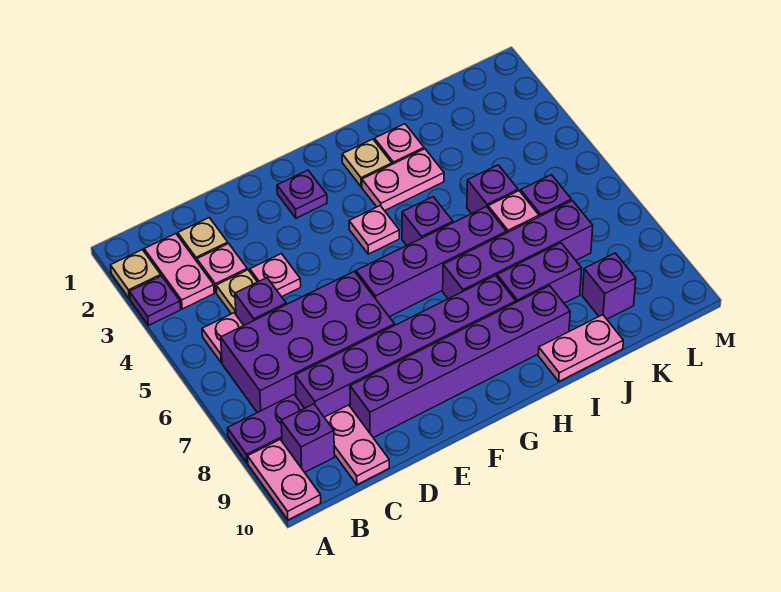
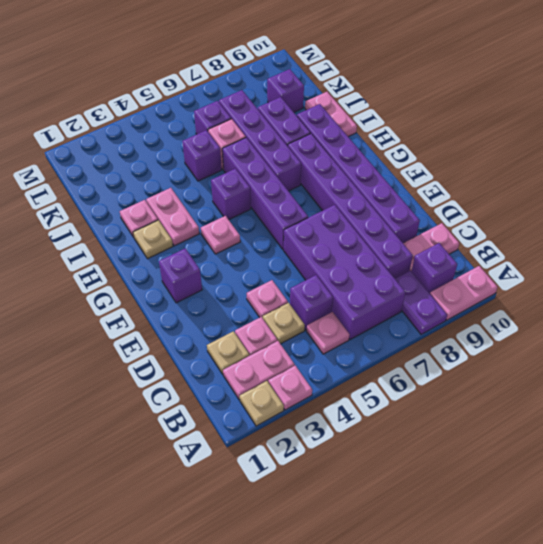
purple plate A3 level 1 -> pink plate A3 level 1
purple plate F2 level 1 -> purple brick F2 level 1

